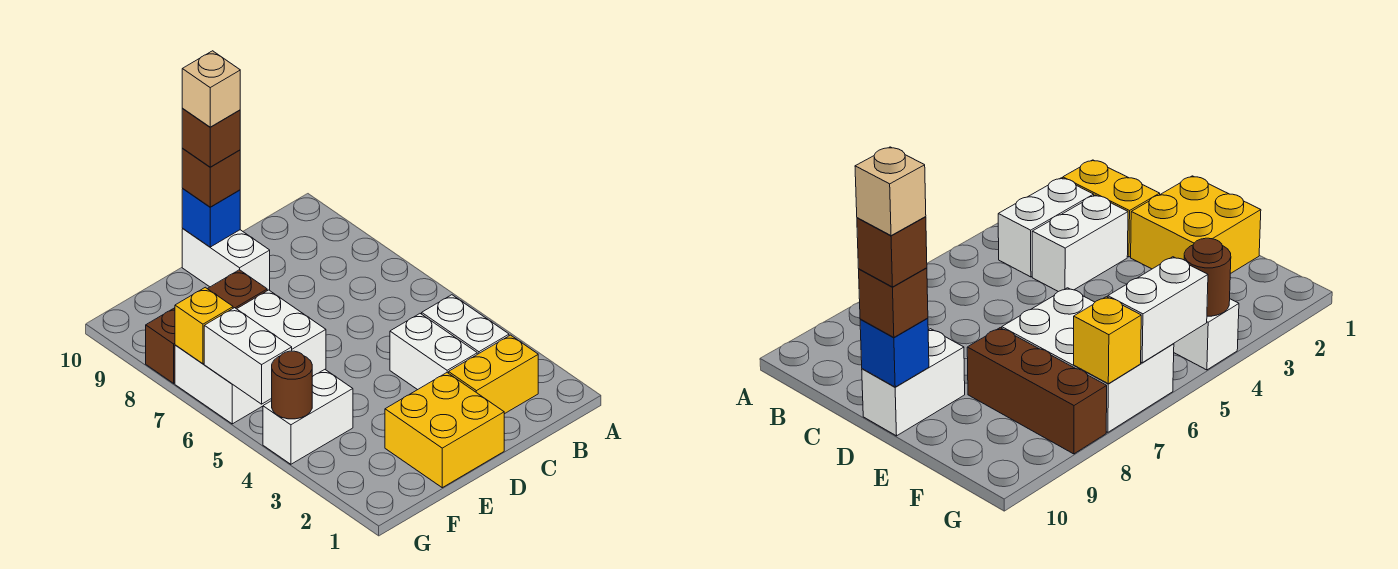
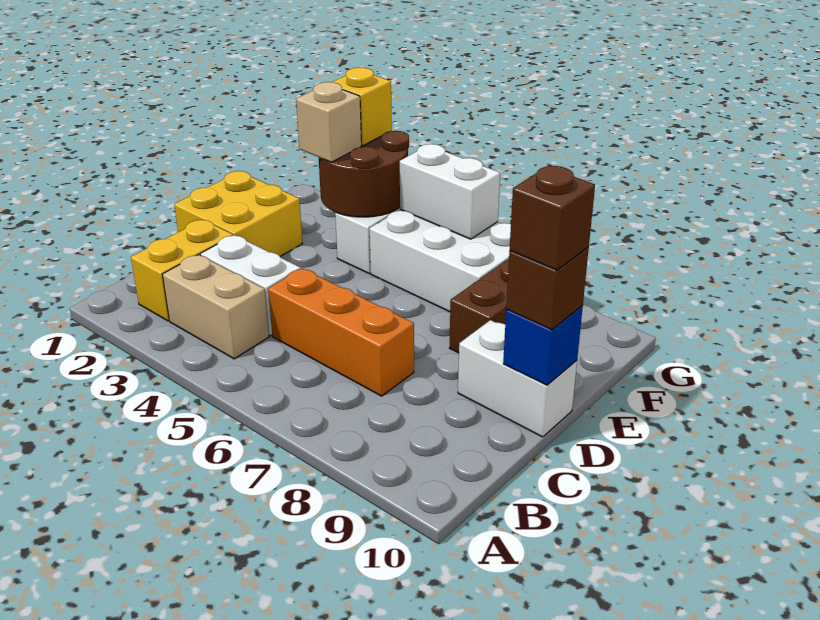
white brick B3:B4 level 1 -> tan brick B3:B4 level 1
none -> orange brick C5:C7 level 1
tan brick D10 level 5 -> tan brick F3 level 3
white brick E6:G7 level 1 -> white brick F5:G7 level 1
brown round brick G4 level 2 -> brown round brick F3:G4 level 2
yellow brick G7 level 2 -> yellow brick G3 level 3

